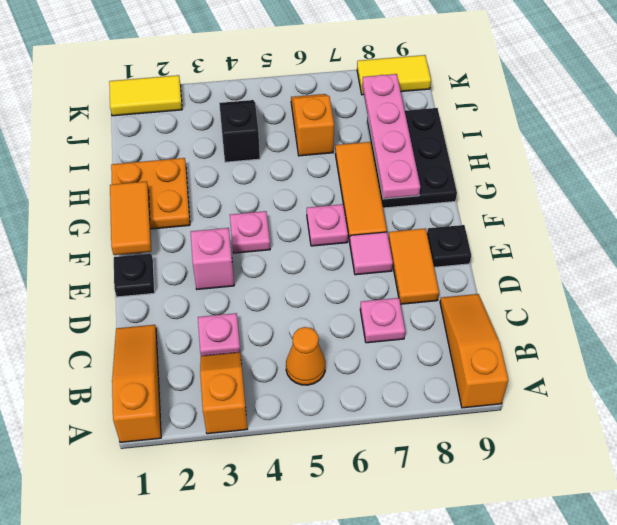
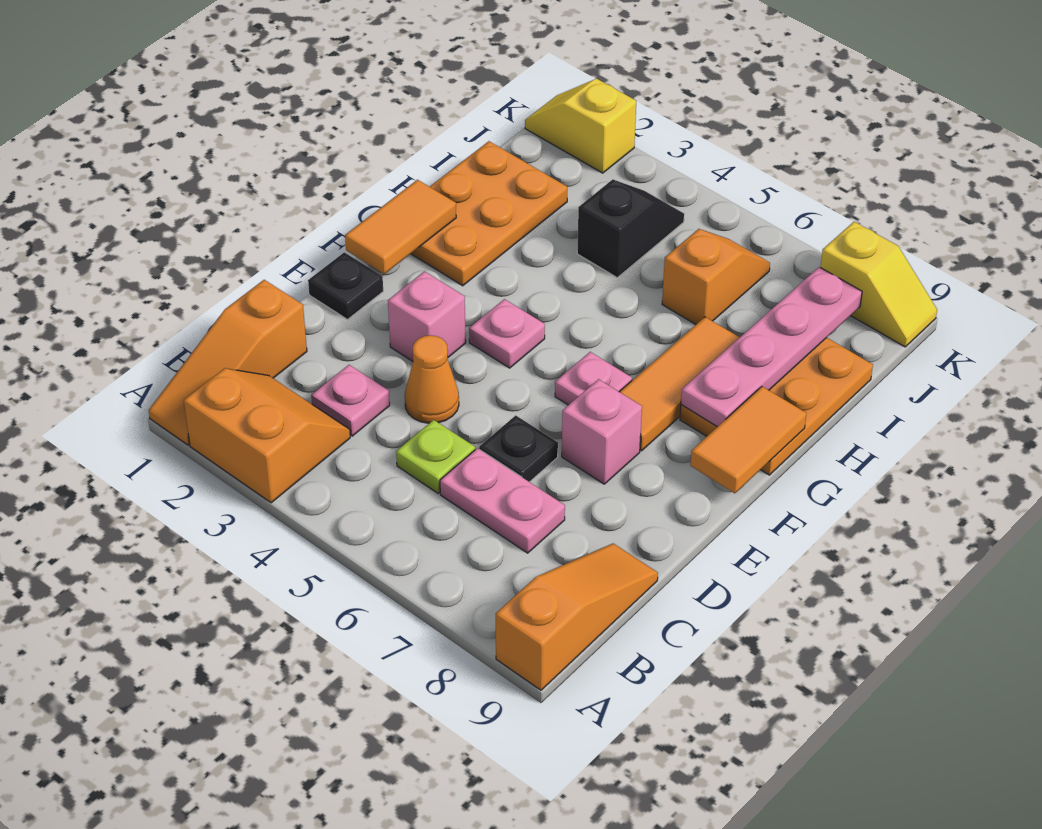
orange slope A1:C1 level 1 top A -> orange slope A1:C1 level 1 top C
orange slope A3:B3 level 1 top A -> orange slope A2:B3 level 1 top A
orange cone B5 level 1 -> orange cone D4 level 1
none -> lime plate C5 level 1
pink plate C7 level 1 -> pink plate C6:C7 level 1
orange tile D8:E8 level 1 -> orange tile F9:G9 level 2
pink tile E7 level 1 -> pink brick E7 level 1
black plate E9 level 1 -> black plate D6 level 1
orange plate G1:H2 level 1 -> orange plate G1:I2 level 1
black plate G8:I9 level 1 -> orange plate G8:I9 level 1
yellow tile K1:K2 level 1 -> yellow slope K1:K2 level 1 top 2
yellow tile K8:K9 level 1 -> yellow slope K8:K9 level 1 top 8

